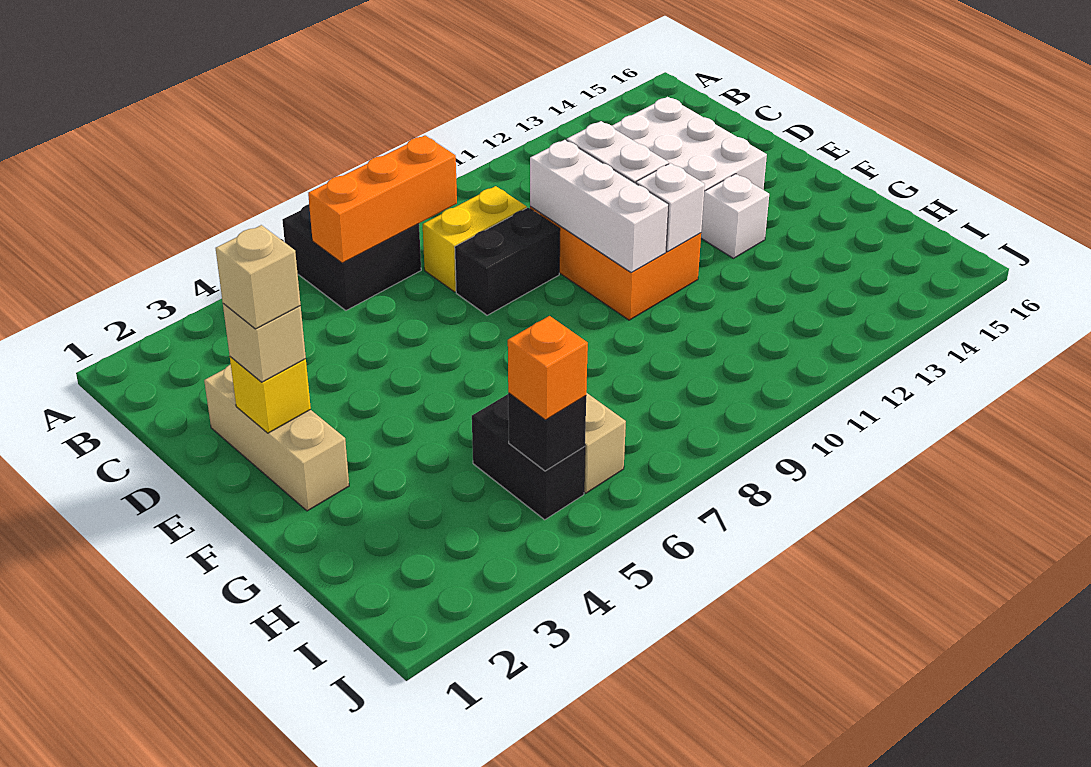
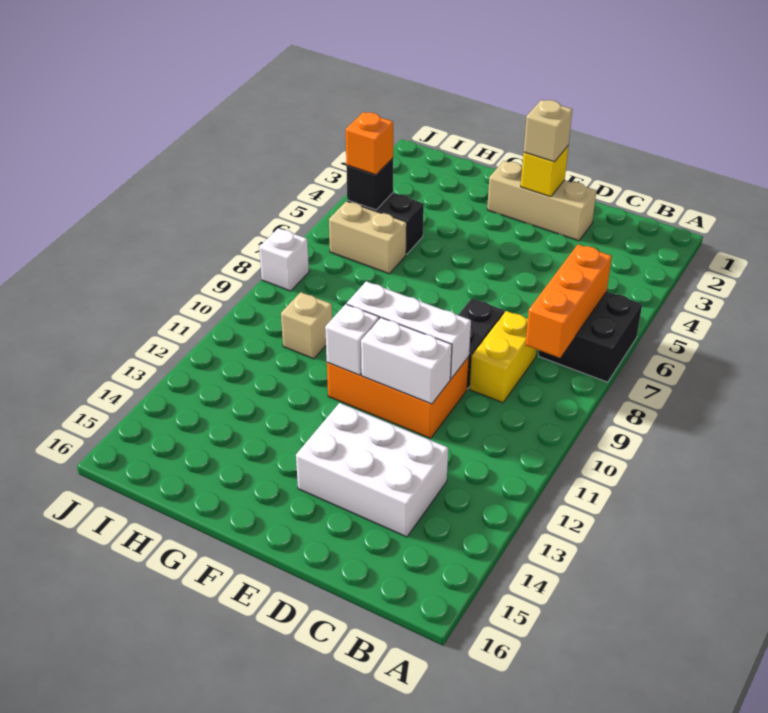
tan brick E2 level 4 -> tan brick H10 level 1
white brick F13 level 1 -> white brick J8 level 1

